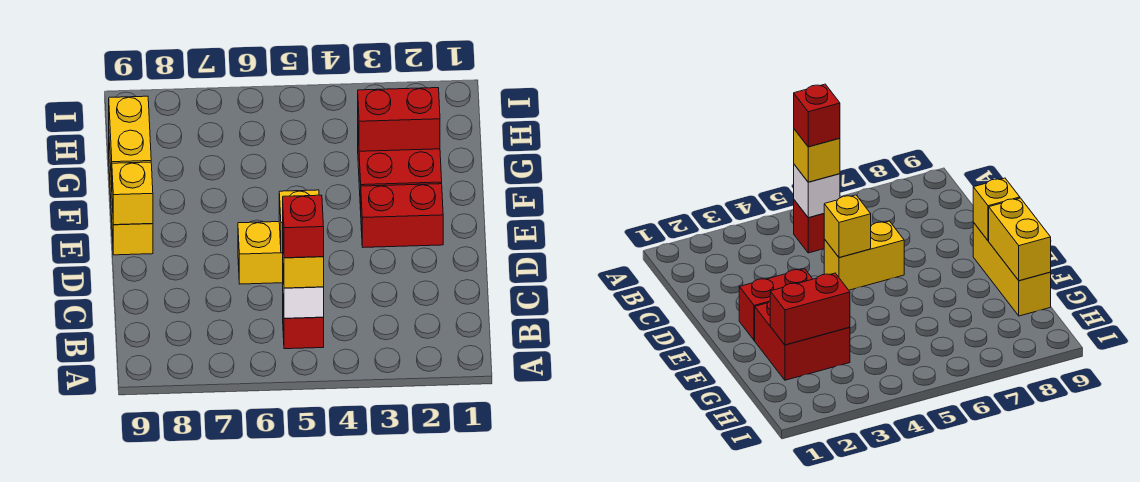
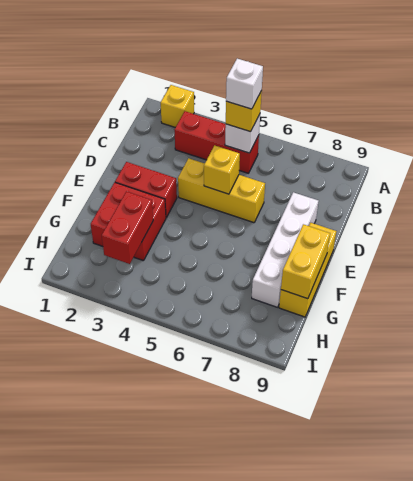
red brick B5 level 1 -> red brick B3:B5 level 1
red brick B5 level 4 -> white brick B5 level 4
yellow brick D5:D6 level 1 -> yellow brick D4:D6 level 1
none -> white brick D8:G8 level 1
yellow brick E9 level 2 -> yellow brick A2 level 1
red brick G2:G3 level 2 -> red brick G3:H3 level 2

